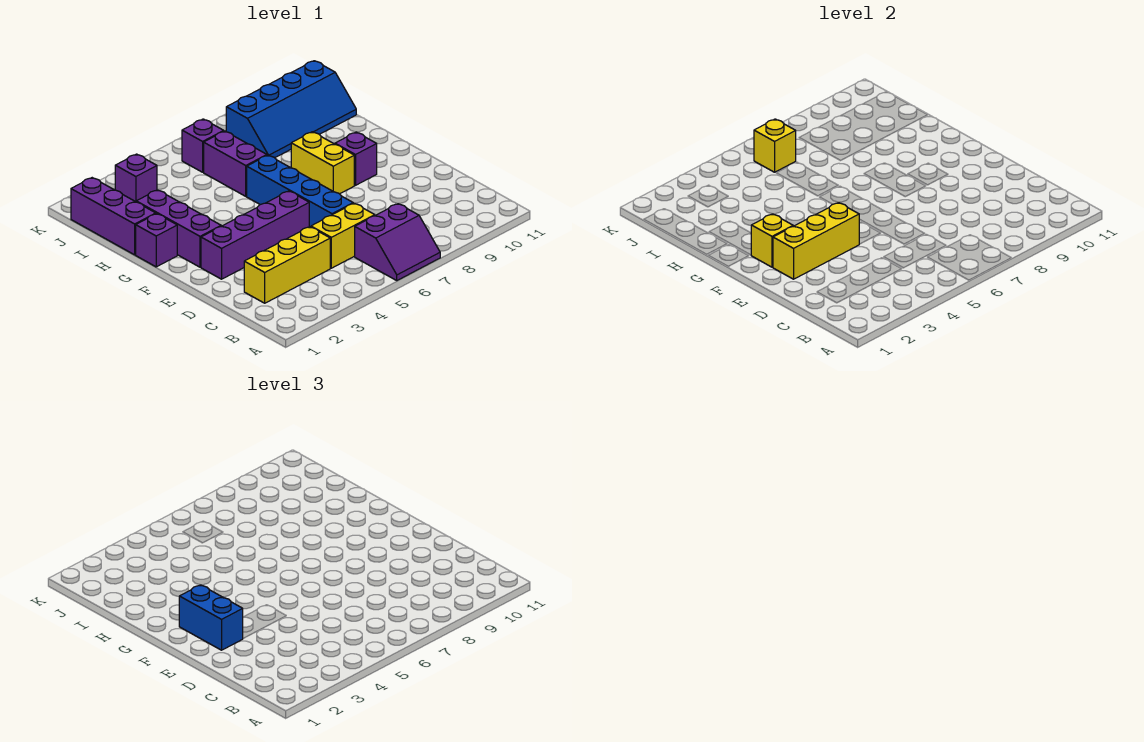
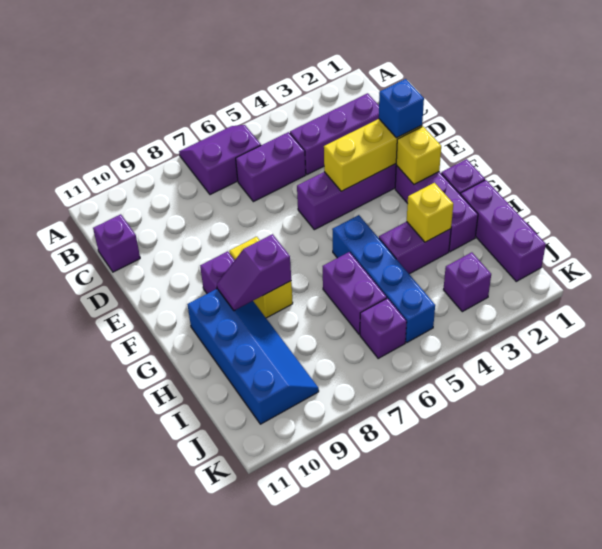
yellow brick C2:C4 level 1 -> purple brick C2:C4 level 1
yellow brick C5:C6 level 1 -> purple brick C5:C6 level 1
none -> purple brick C11 level 1
blue brick D6:G6 level 1 -> blue brick G5:J5 level 1
blue brick E2:F2 level 3 -> blue brick E2 level 3
none -> purple slope G8:G9 level 2 top 8
none -> purple brick H3:H4 level 1
blue slope I8:J11 level 1 top J -> blue slope G9:J10 level 1 top 10
yellow brick J6 level 2 -> yellow brick H3 level 2

